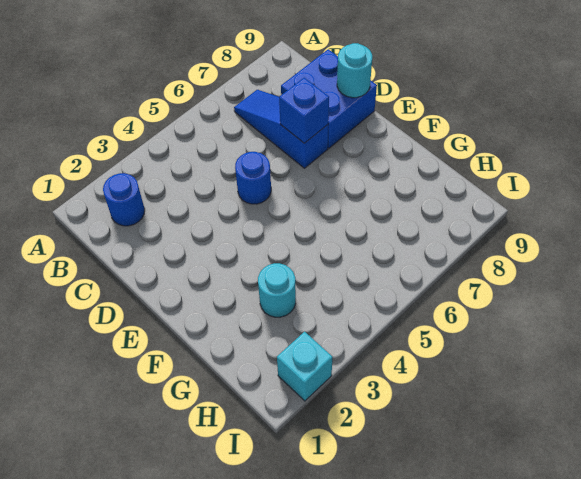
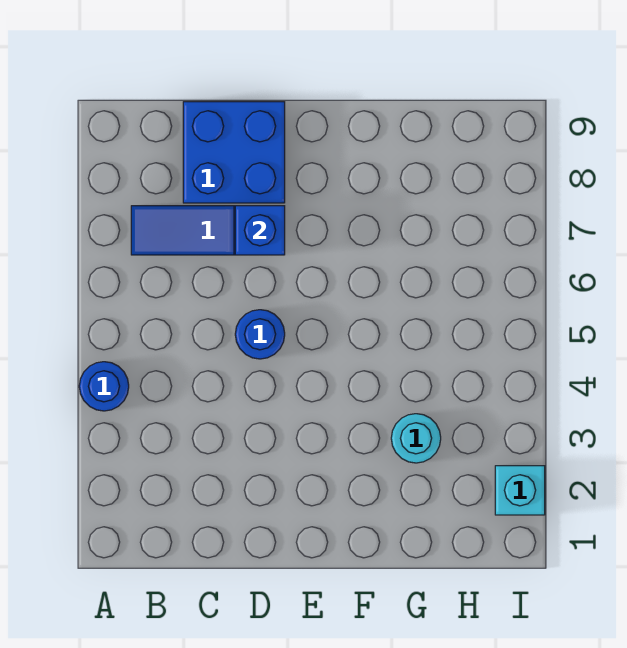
blue round brick B2 level 1 -> blue round brick A4 level 1
cyan round brick D9 level 2 -> none

